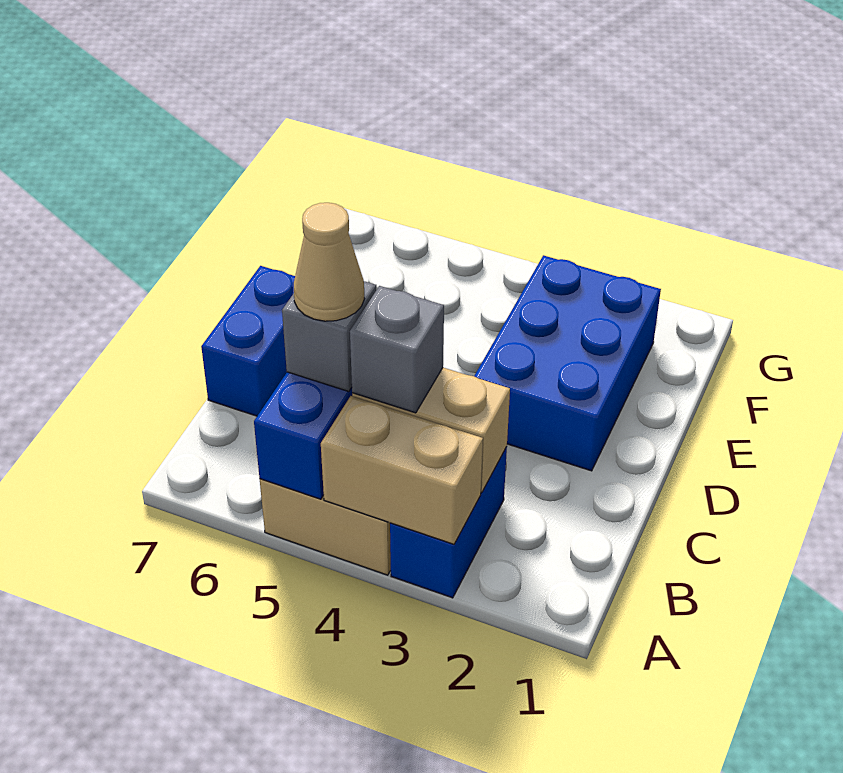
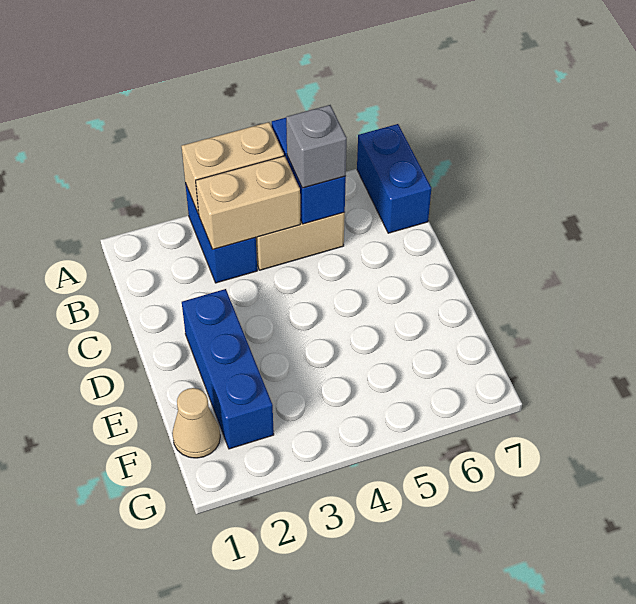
grey brick B4 level 3 -> none
tan cone B5 level 4 -> tan cone F1 level 1
blue brick C7:D7 level 1 -> blue brick A7:B7 level 1
blue brick D2:F3 level 1 -> blue brick D2:F2 level 1

